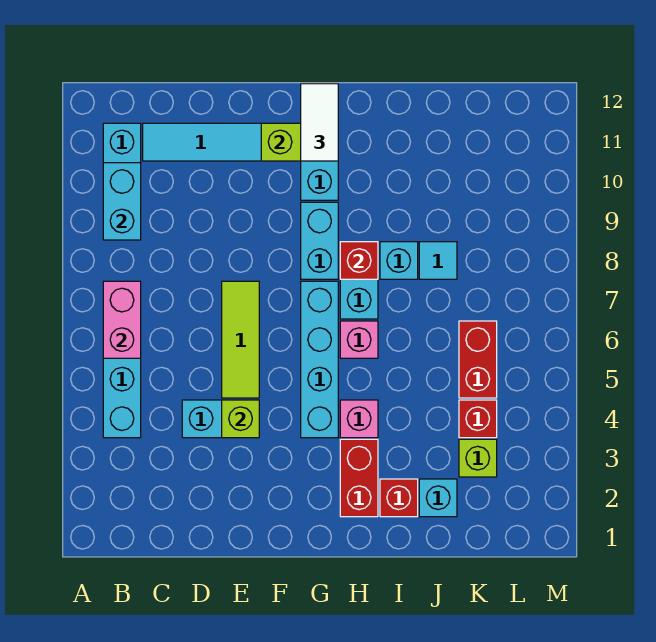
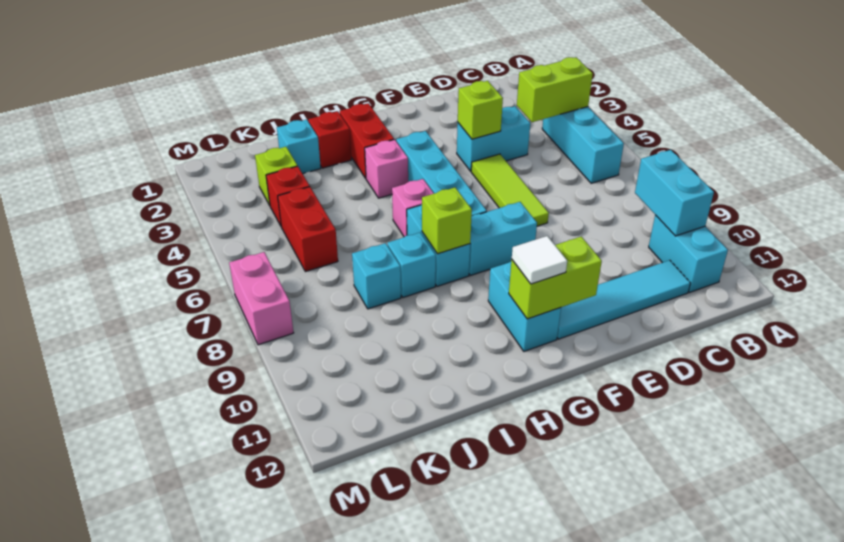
none -> lime brick B4:C4 level 2
pink brick B6:B7 level 2 -> pink brick M7:M8 level 1
cyan brick G8:G9 level 1 -> cyan brick F8:G8 level 1
white tile G11:G12 level 3 -> white tile G11 level 3
red brick H8 level 2 -> lime brick H8 level 2
cyan tile J8 level 1 -> cyan brick J8 level 1

